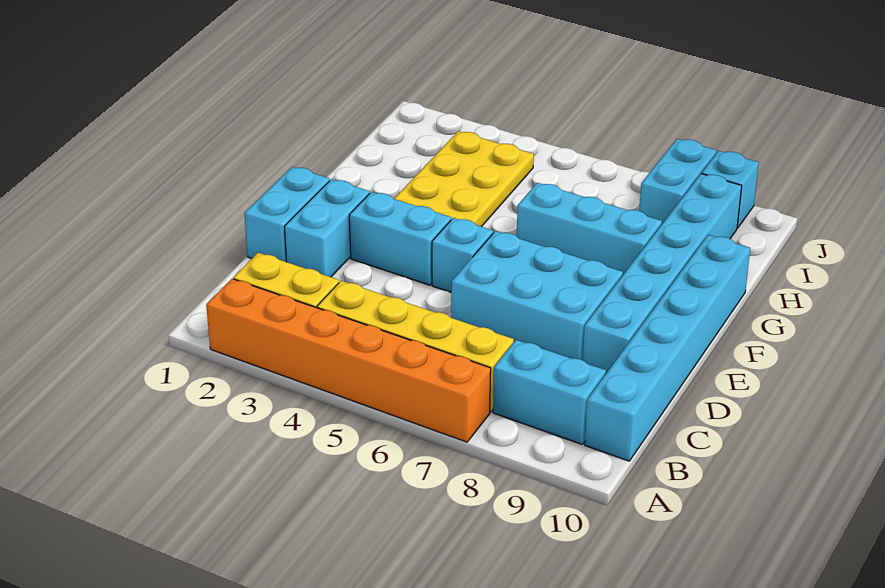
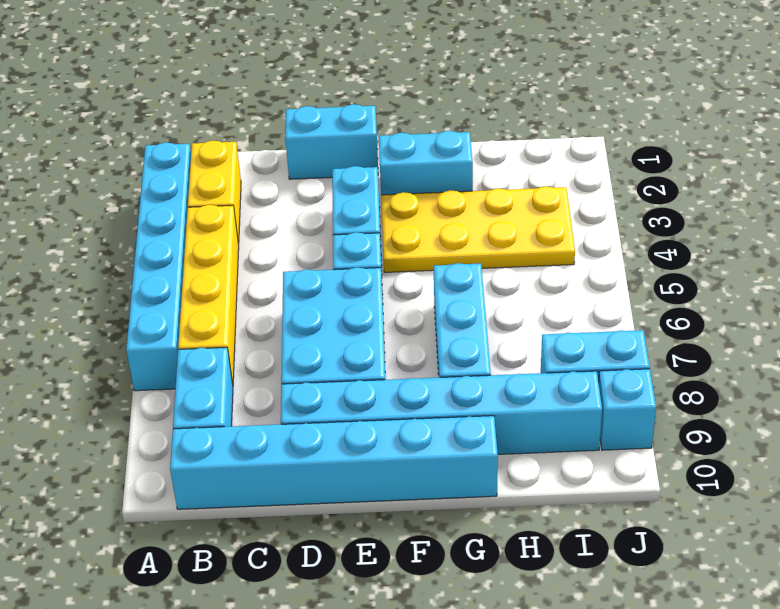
orange brick A2:A7 level 1 -> cyan brick A2:A7 level 1
cyan brick D2:E2 level 1 -> cyan brick F2:G2 level 1

